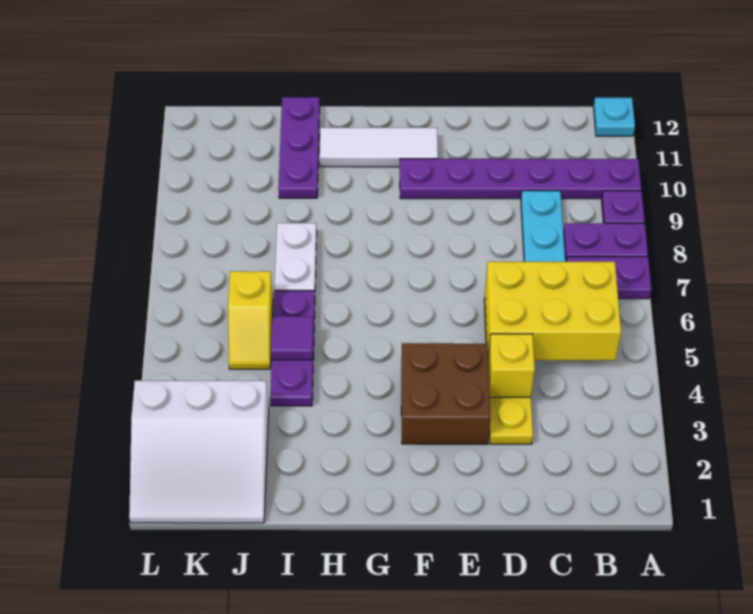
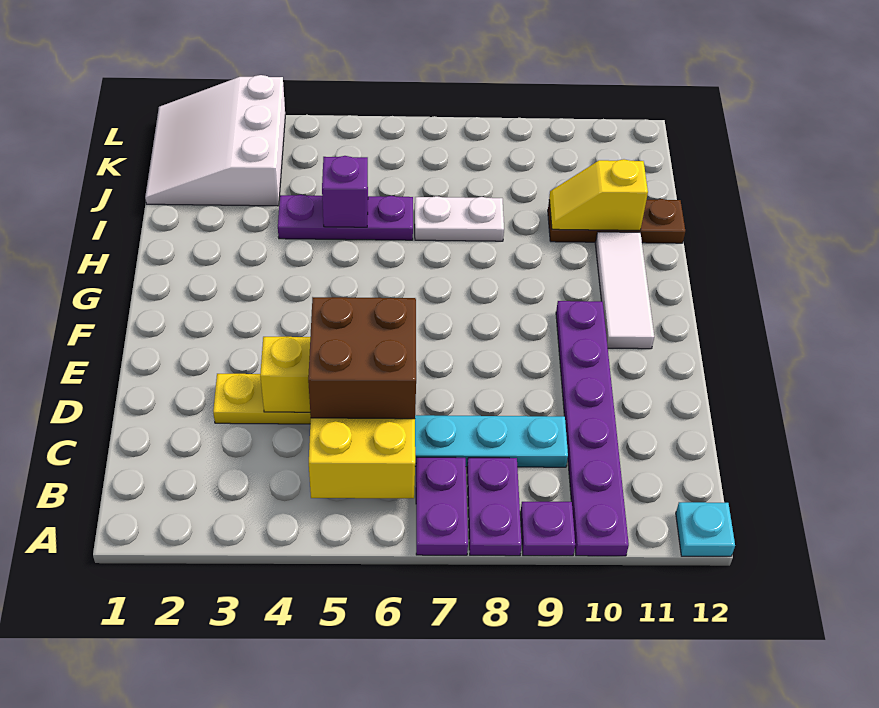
brown brick E3:F4 level 1 -> brown brick C5:D6 level 3
purple tile I5 level 2 -> purple brick I5 level 2
purple plate I10:I12 level 1 -> brown plate I10:I12 level 1
yellow slope J5:J6 level 1 top 6 -> yellow slope I10:I11 level 2 top 11

